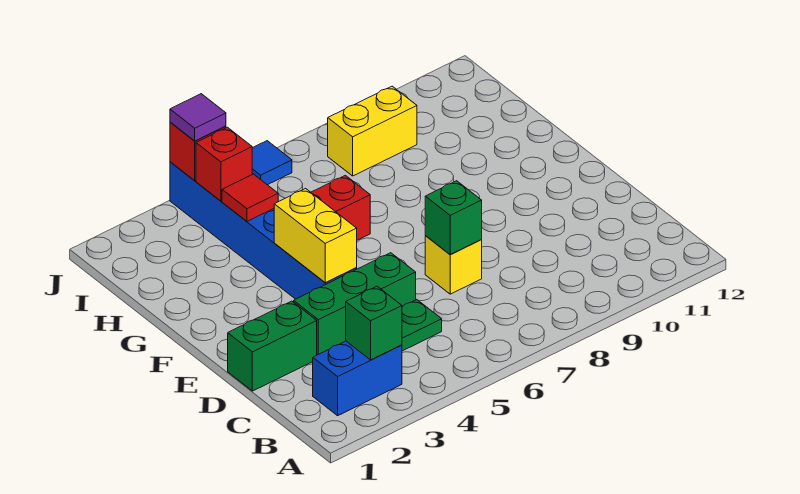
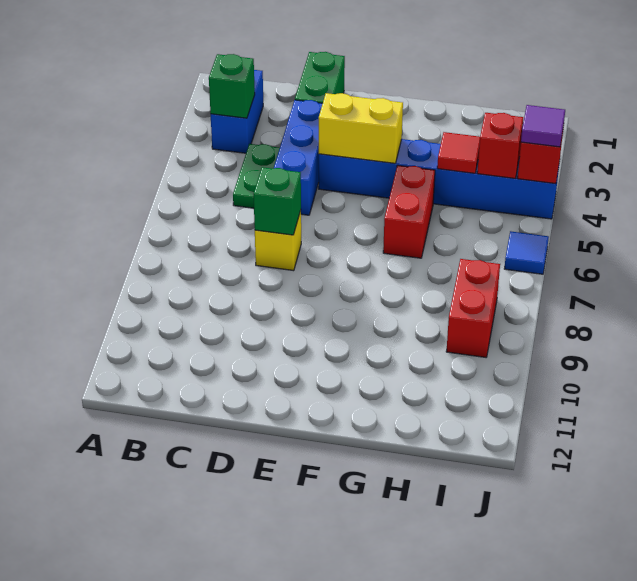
green brick D3:D5 level 1 -> blue brick D3:D5 level 1
yellow brick I8:I9 level 1 -> red brick I8:I9 level 1

